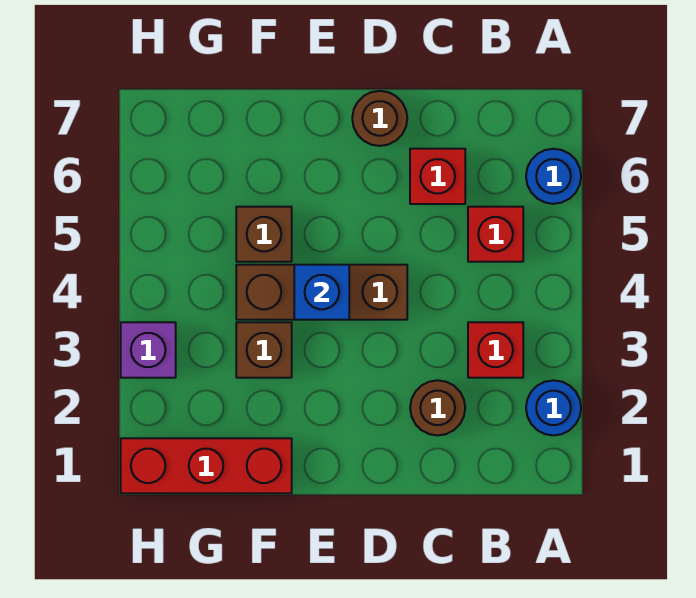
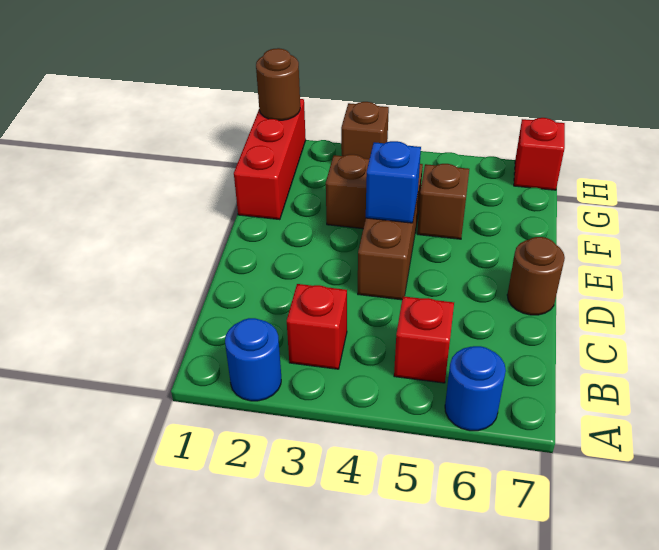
brown round brick C2 level 1 -> brown round brick H1 level 2
red brick C6 level 1 -> red brick H7 level 1
purple brick H3 level 1 -> brown brick H3 level 1

